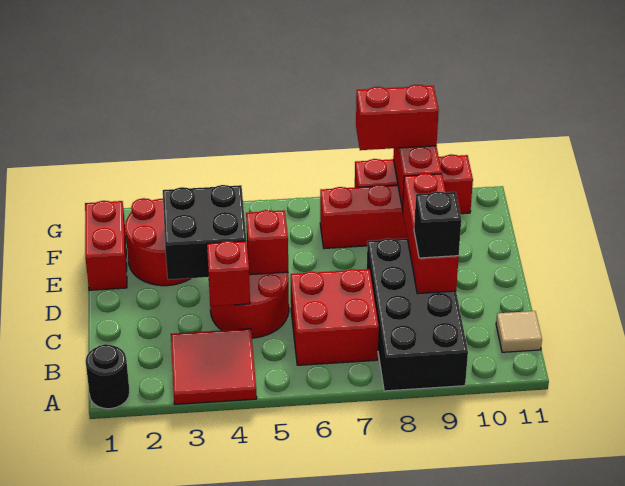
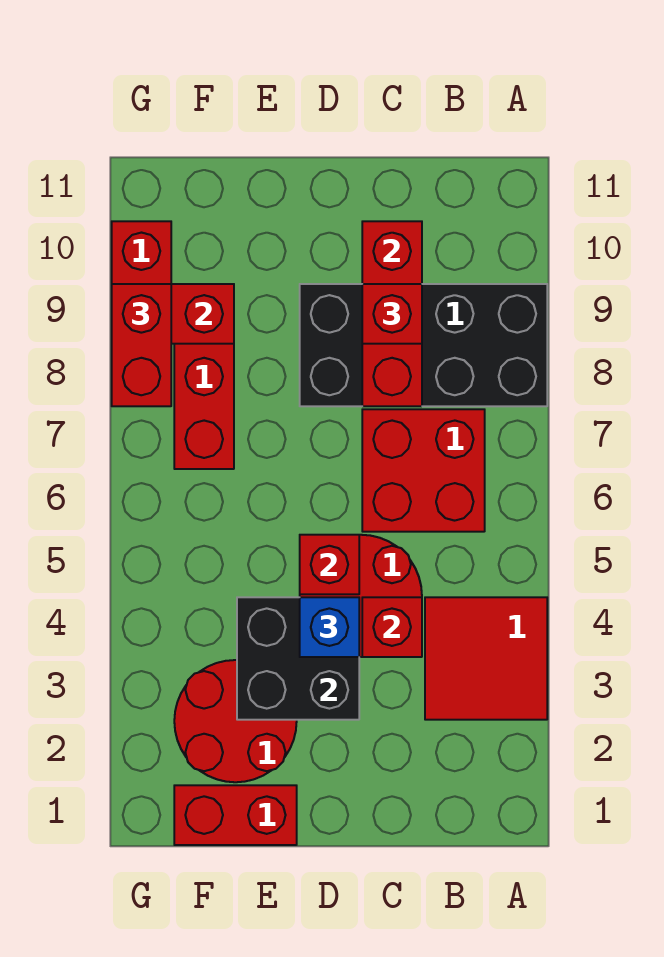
black round brick A1 level 1 -> none
tan tile B11 level 1 -> none
red brick C9:E9 level 2 -> red brick C8:C10 level 2
black brick C9 level 3 -> red brick C9 level 3
none -> blue brick D4 level 3

